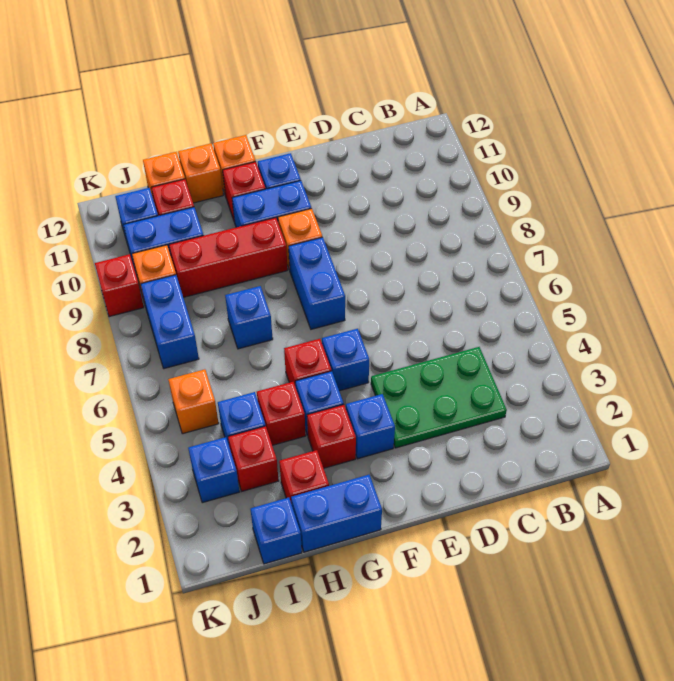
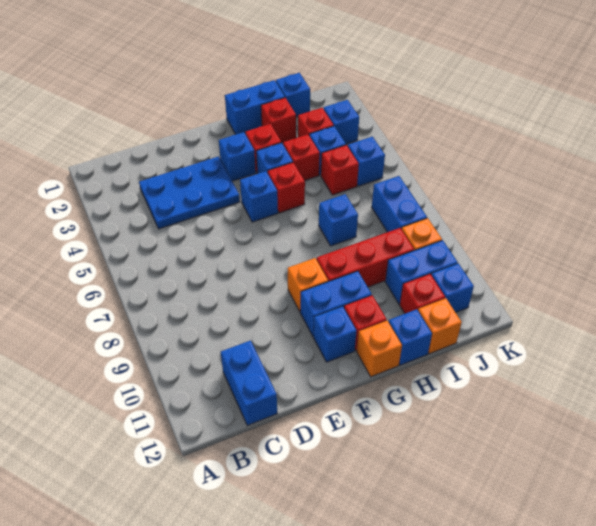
green plate C3:E4 level 1 -> blue plate C3:E4 level 1
blue brick F7:F8 level 1 -> blue brick C11:C12 level 1
orange brick H12 level 1 -> blue brick H12 level 1
orange brick J5 level 1 -> blue brick J5 level 1
red brick K9 level 1 -> red brick I5 level 1

